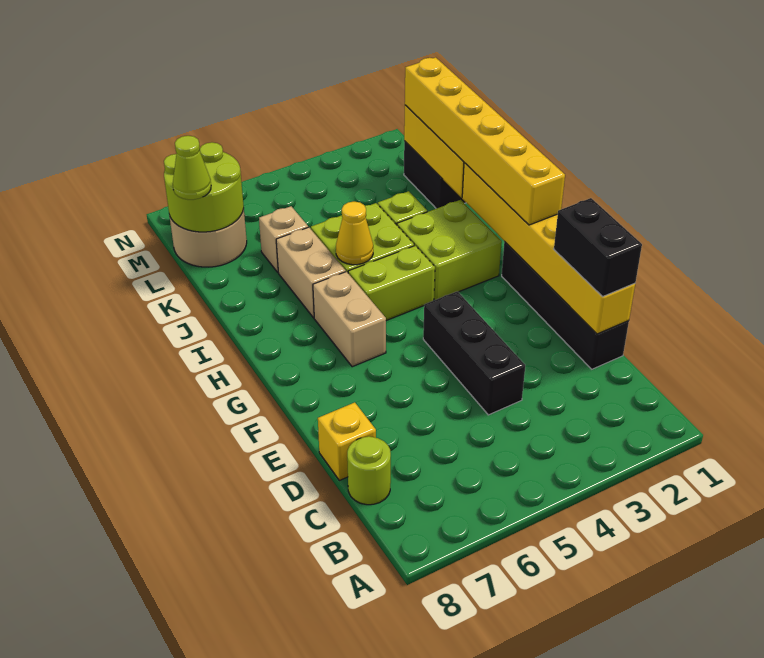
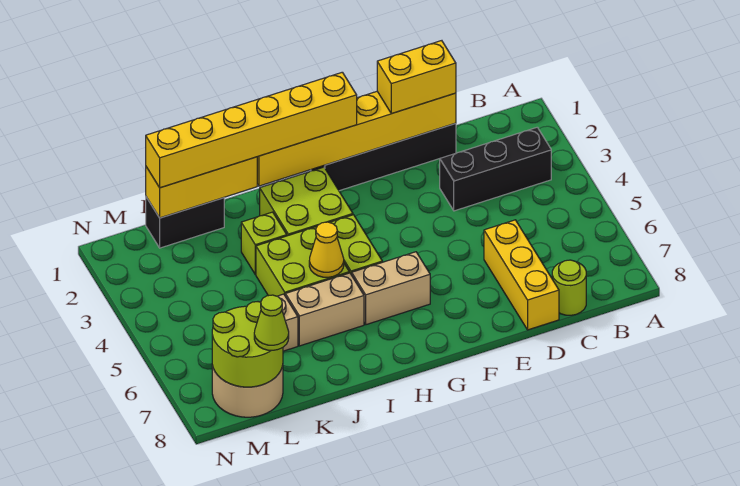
black brick D1:E1 level 3 -> yellow brick D1:E1 level 3
black brick D4:F4 level 1 -> black brick B3:D3 level 1
yellow brick D8 level 1 -> yellow brick D6:D8 level 1

